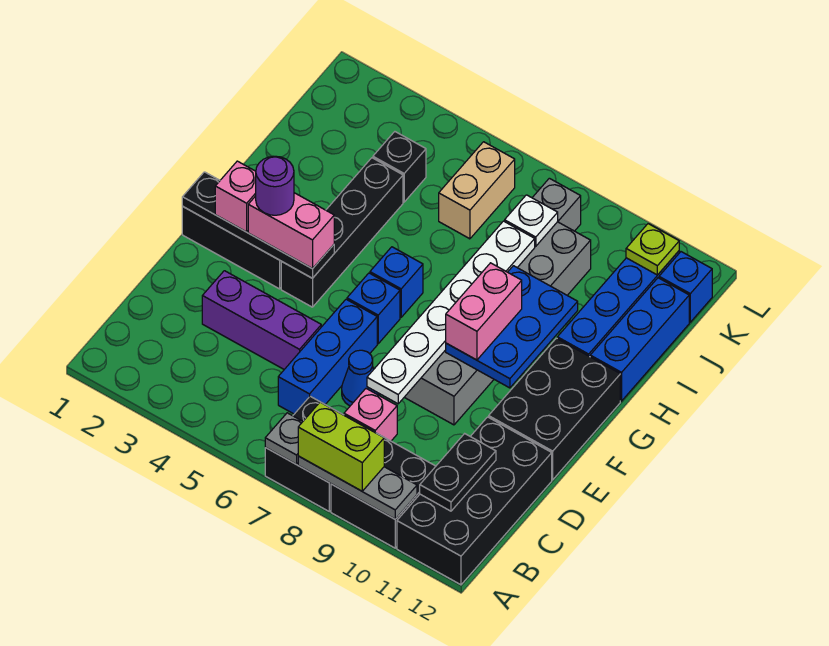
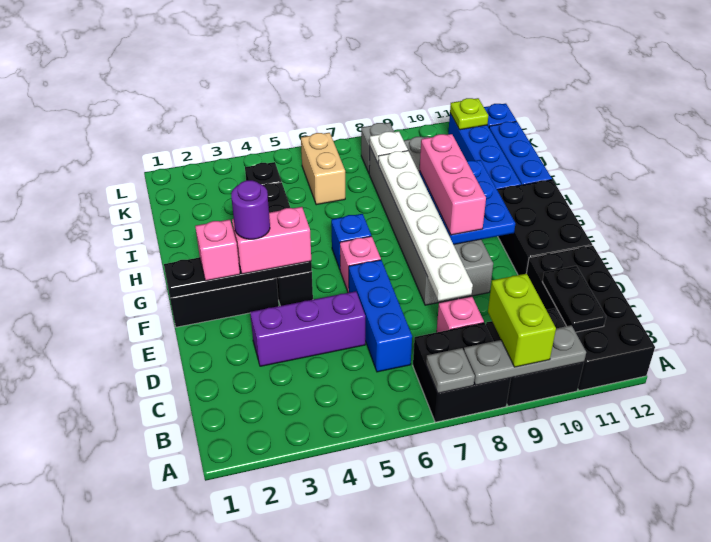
lime brick A8:A9 level 3 -> lime brick A9:B9 level 3
blue cone D7 level 1 -> none
blue brick F6 level 1 -> pink brick F6 level 1
pink brick F9:G9 level 3 -> pink brick F9:H9 level 3

